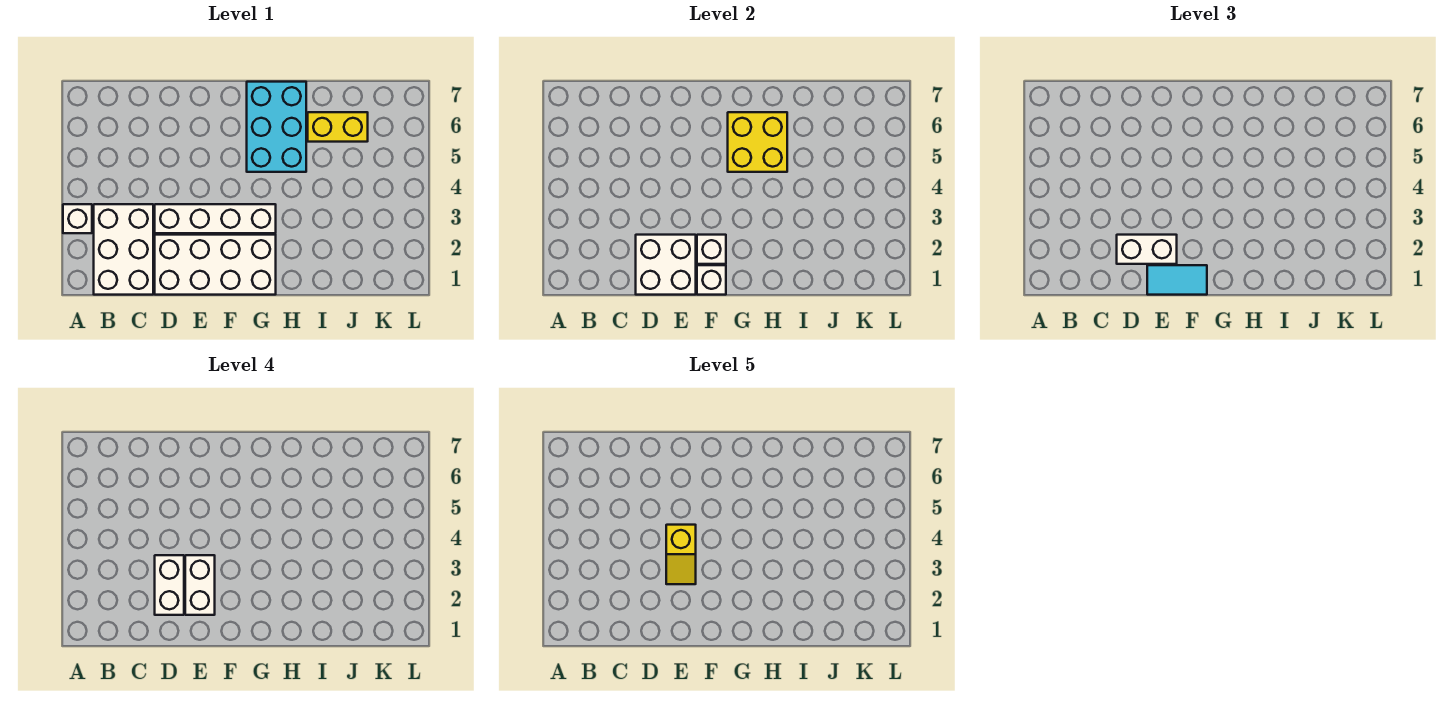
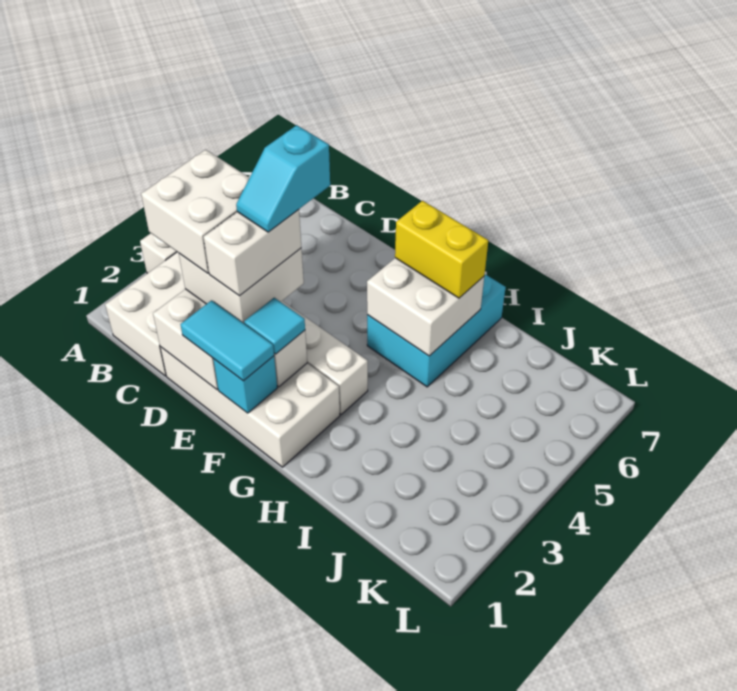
white brick D2:E2 level 3 -> white brick D2:E3 level 3
white brick D2:D3 level 4 -> white brick C2:D3 level 4
yellow slope E3:E4 level 5 top 4 -> cyan slope E3:E4 level 5 top 4
white brick F1 level 2 -> cyan brick F1 level 2
none -> cyan tile F2 level 3
yellow brick G5:H6 level 2 -> white brick G5:H6 level 2
yellow brick I6:J6 level 1 -> yellow brick G6:H6 level 3

